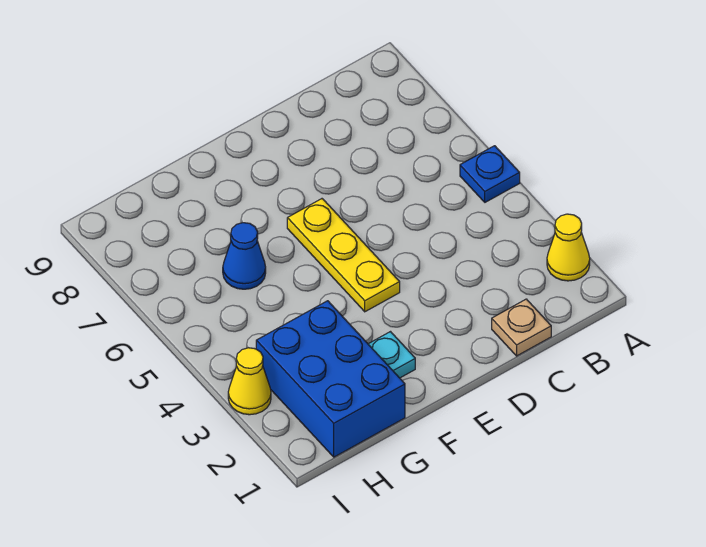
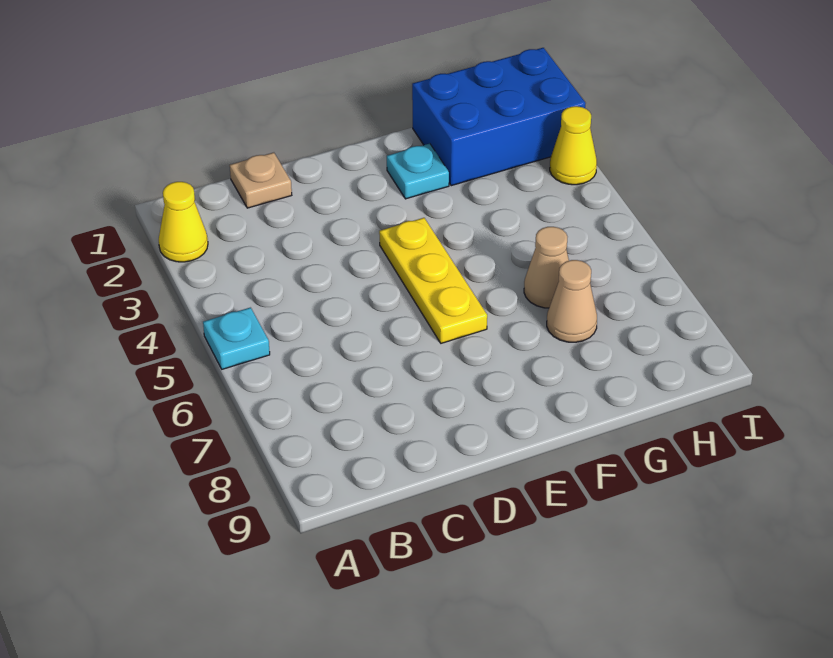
blue plate A5 level 1 -> cyan plate A5 level 1
blue brick G1:H3 level 1 -> blue brick G1:I2 level 1
blue cone G6 level 1 -> tan cone G6 level 1
none -> tan cone G7 level 1

